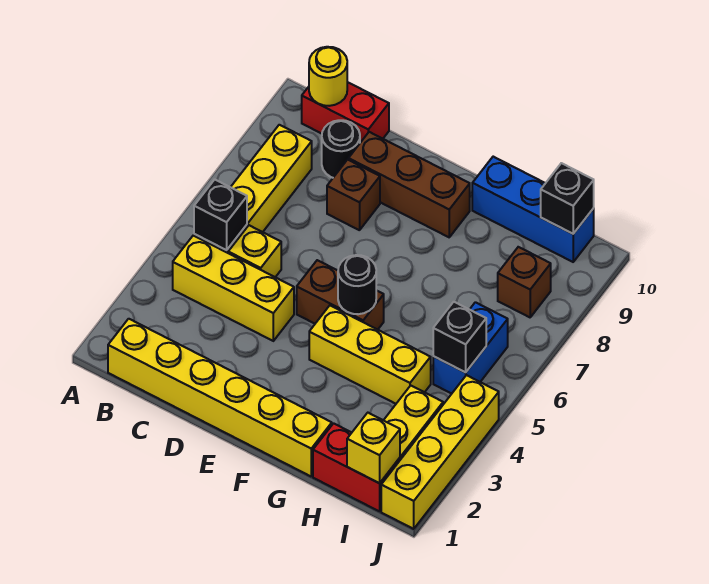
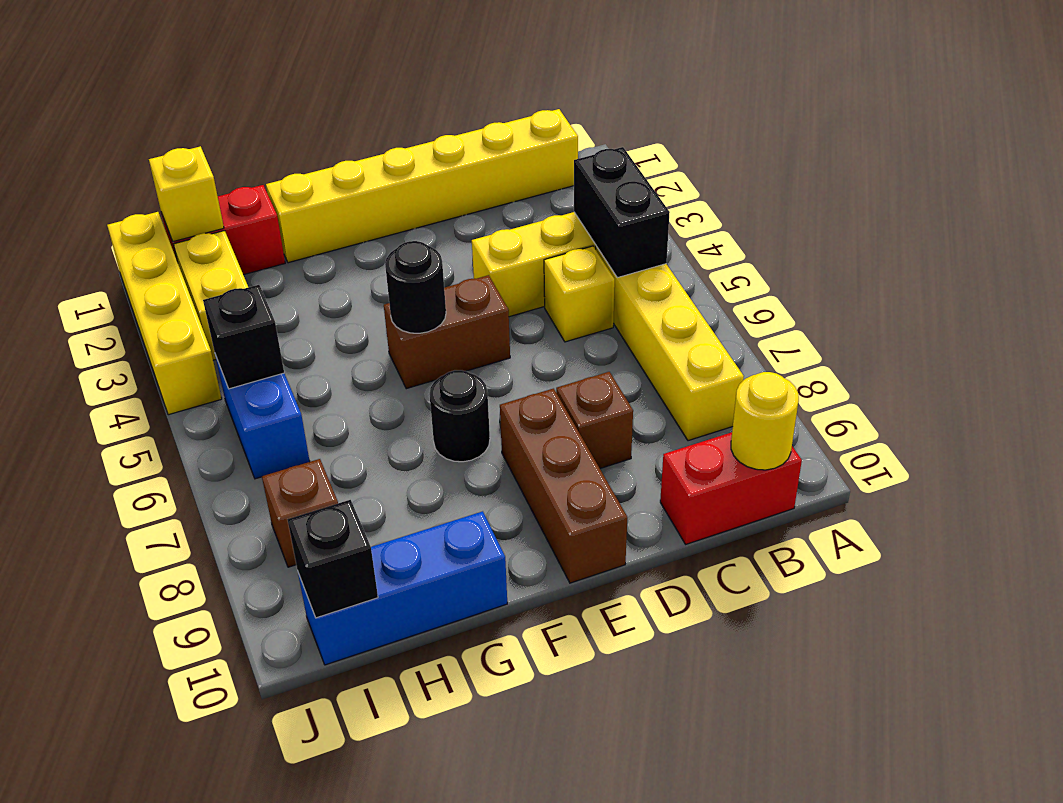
black brick B5 level 2 -> black brick B4:B5 level 2
black round brick C9 level 1 -> black round brick F7 level 1
brown brick D9:F9 level 1 -> brown brick E8:E10 level 1
yellow brick F4:H4 level 1 -> none

